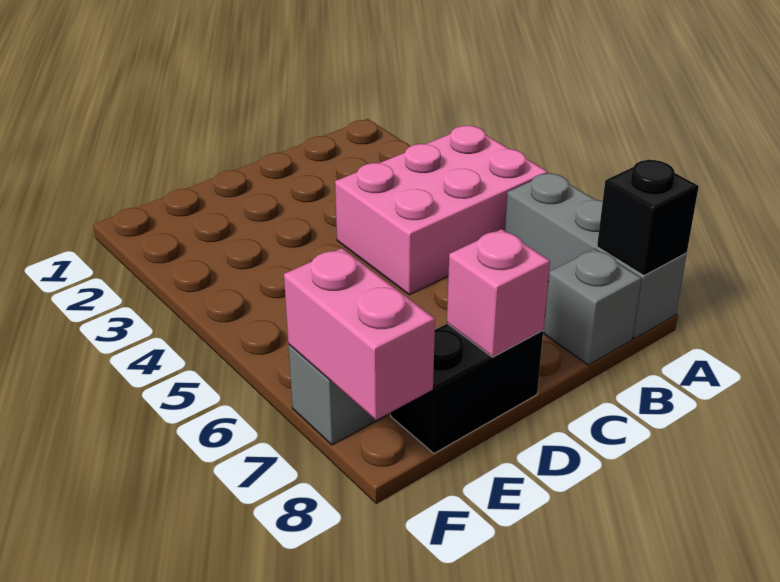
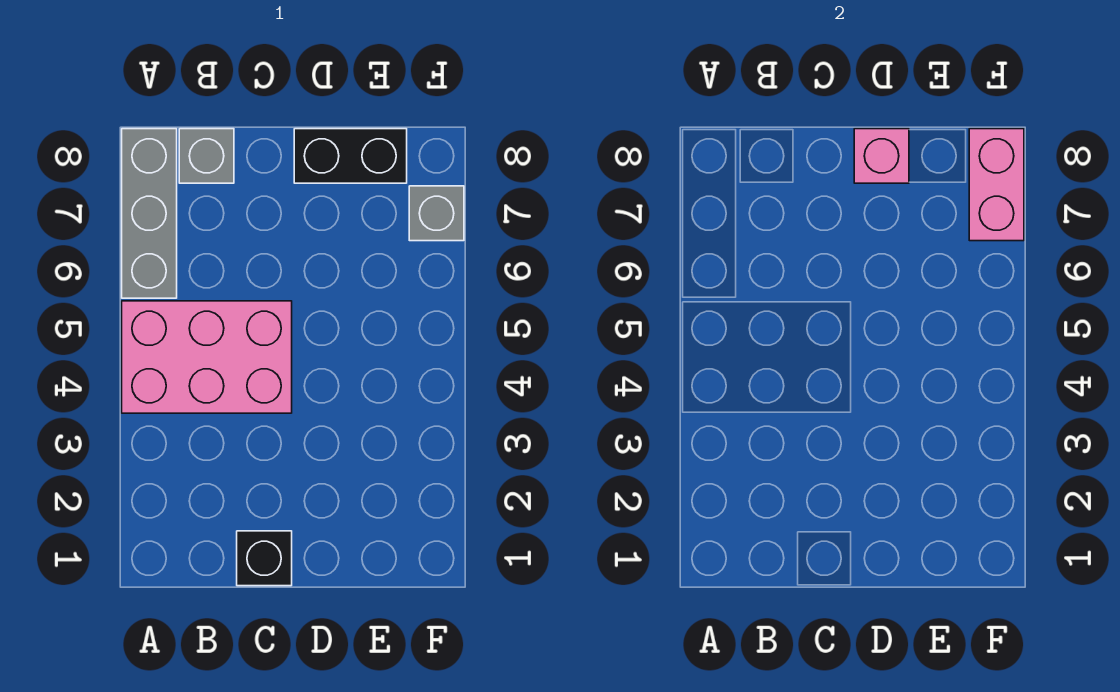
black brick A8 level 2 -> black brick C1 level 1

